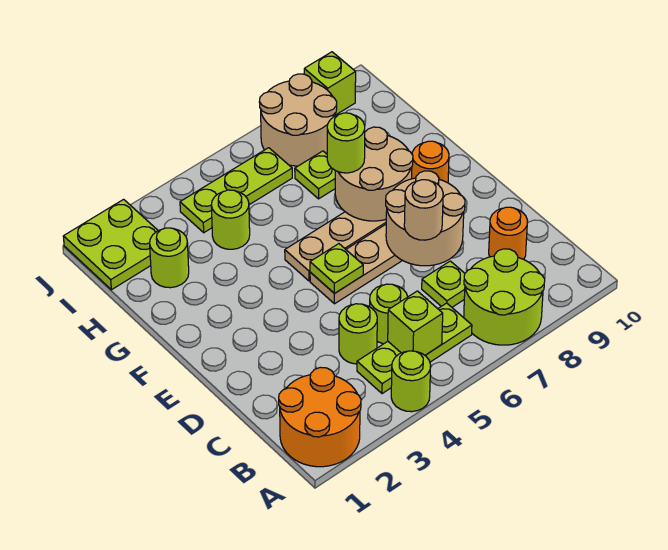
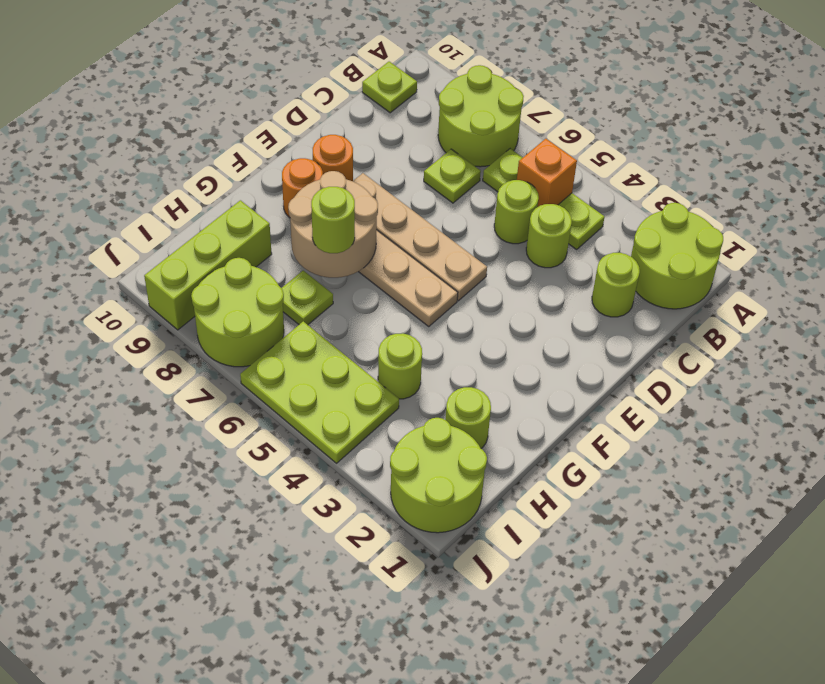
orange round brick A1:B2 level 1 -> lime round brick A1:B2 level 1
lime round brick A4 level 1 -> lime round brick C2 level 1
lime brick B5 level 2 -> orange brick B5 level 2
orange round brick C9 level 1 -> orange round brick E9 level 1
tan round brick D7:E8 level 2 -> none
tan round brick D7 level 3 -> none
lime plate E5 level 2 -> lime plate B10 level 1
lime plate I1:J2 level 1 -> lime round brick I1:J2 level 1
lime plate I4:I6 level 1 -> lime plate I4:J6 level 1
tan round brick I7:J8 level 1 -> lime round brick I7:J8 level 1
lime brick J9 level 1 -> lime brick H9:J9 level 1

